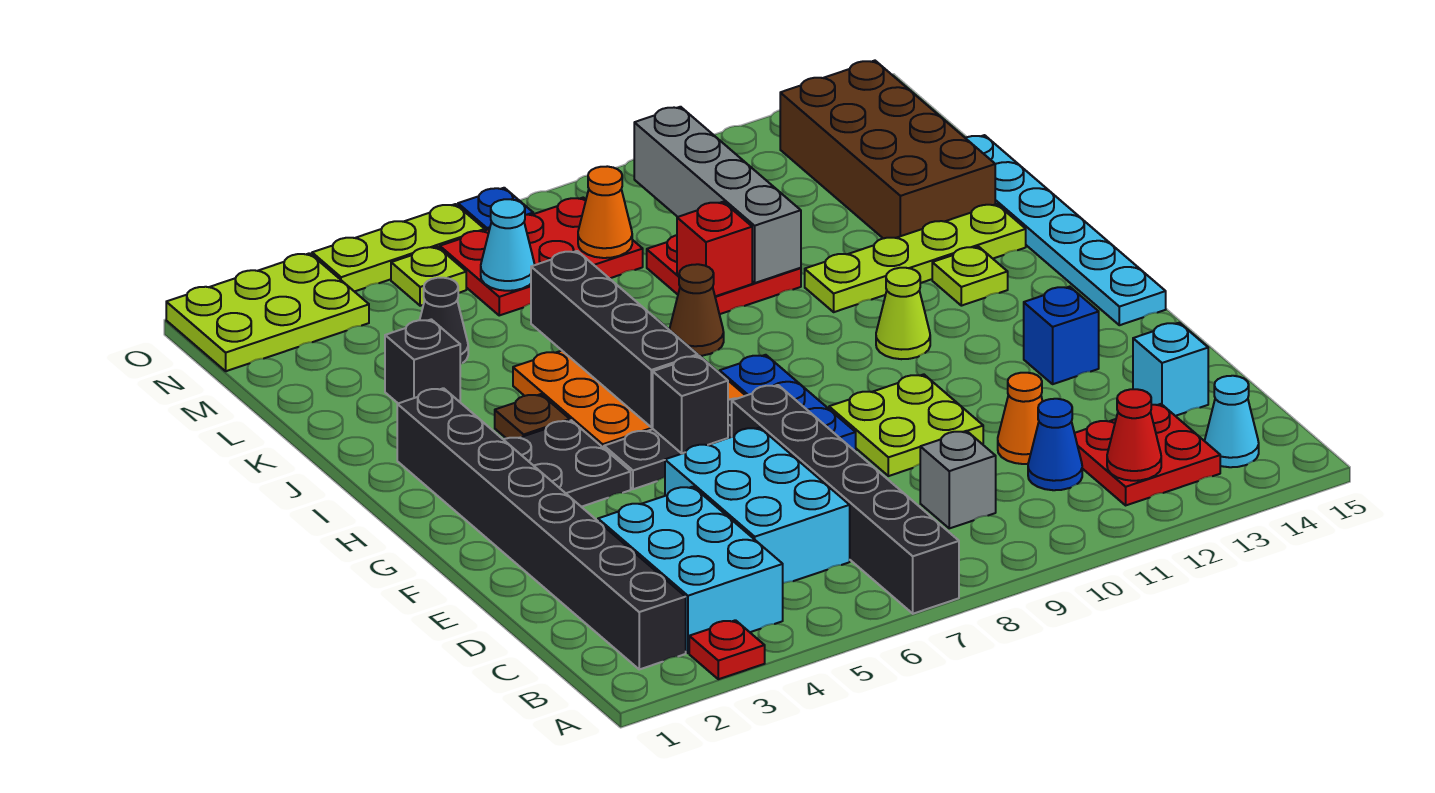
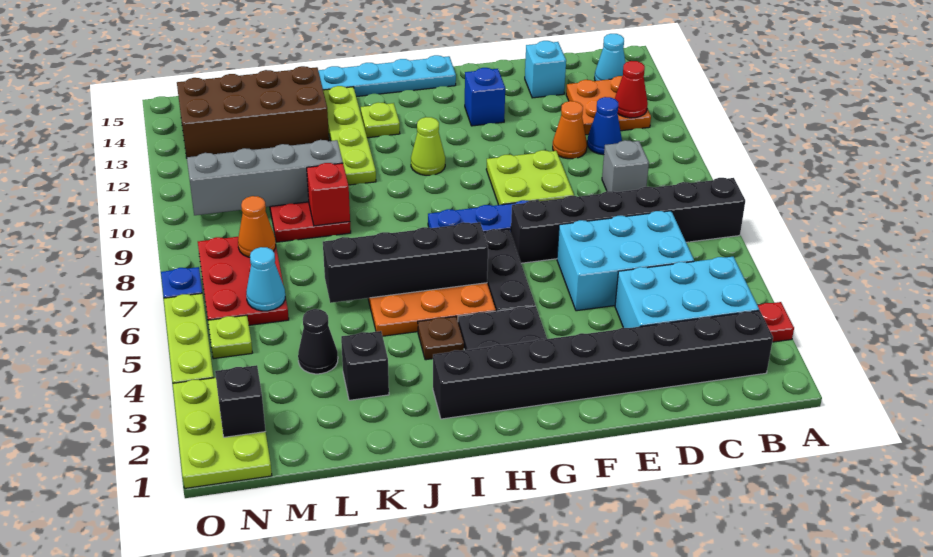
red plate B12:C13 level 1 -> orange plate B12:C13 level 1
black brick G6 level 2 -> black brick N2 level 2
brown cone J8 level 1 -> none

